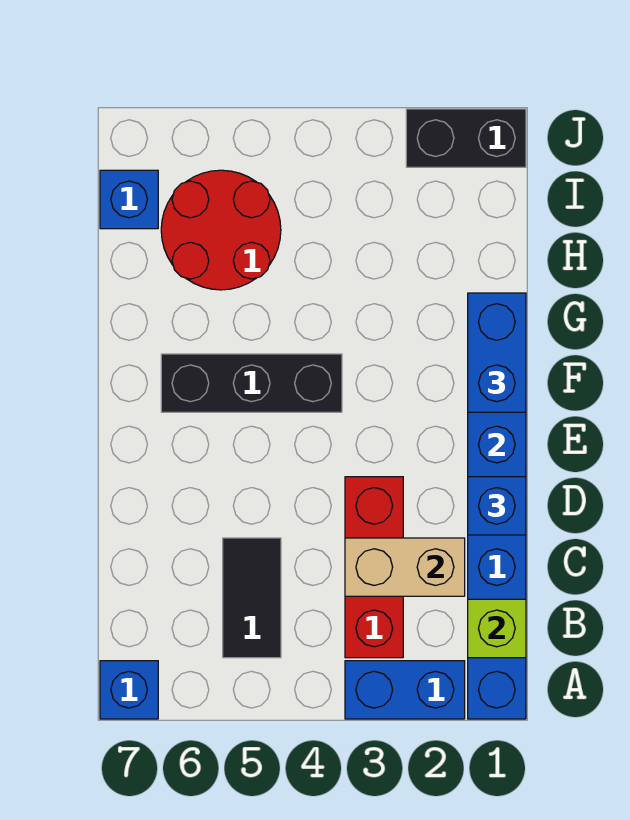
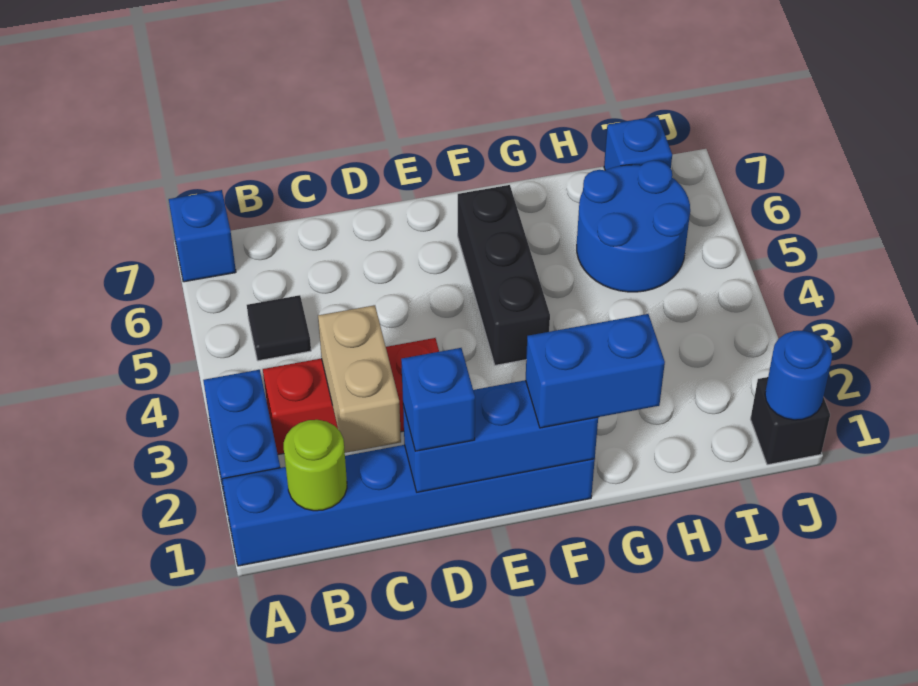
lime brick B1 level 2 -> lime round brick B1 level 2
black tile B5:C5 level 1 -> black tile B5 level 1
red round brick H5:I6 level 1 -> blue round brick H5:I6 level 1
black brick J1:J2 level 1 -> black brick J1 level 1
none -> blue round brick J1 level 2

